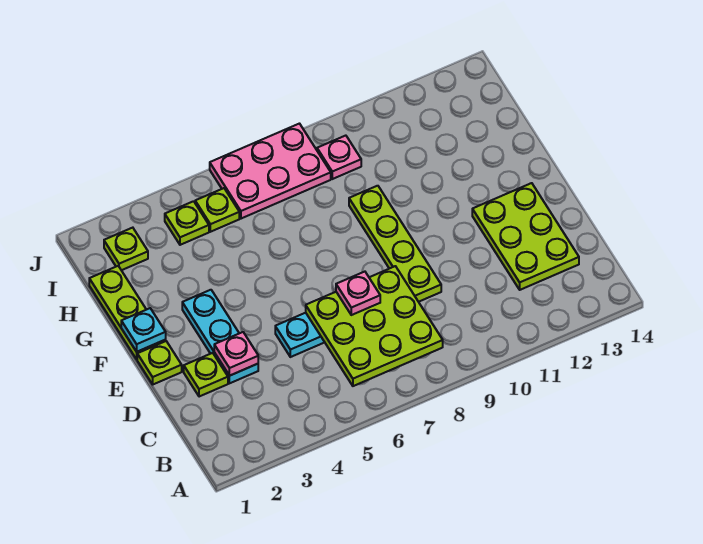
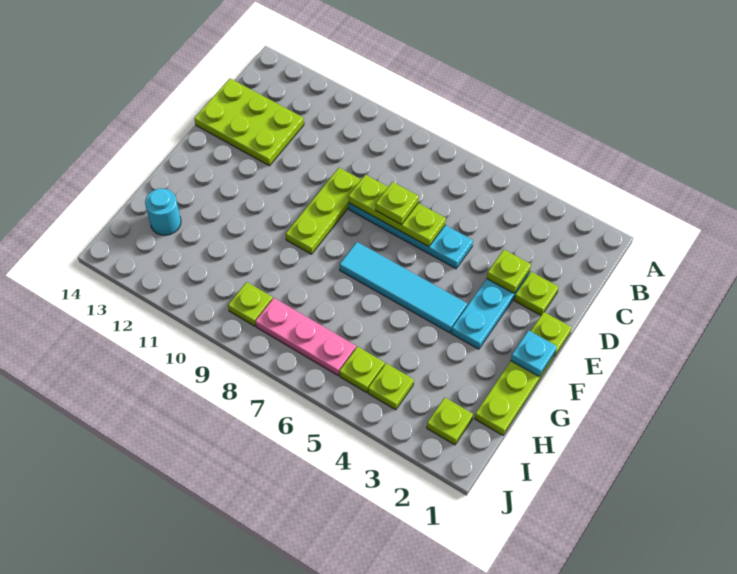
lime plate B6:D8 level 2 -> lime plate D6:D8 level 2
lime plate C12:E13 level 1 -> lime plate C12:D14 level 1
pink plate D3 level 2 -> lime plate D3 level 2
pink plate D7 level 3 -> lime plate D7 level 3
lime plate D9:G9 level 1 -> lime plate D9:F9 level 1
none -> cyan tile F4:F7 level 1
none -> cyan round brick H13 level 1
pink plate I6:J8 level 1 -> pink plate I6:I8 level 1
pink plate I9 level 1 -> lime plate I9 level 1

